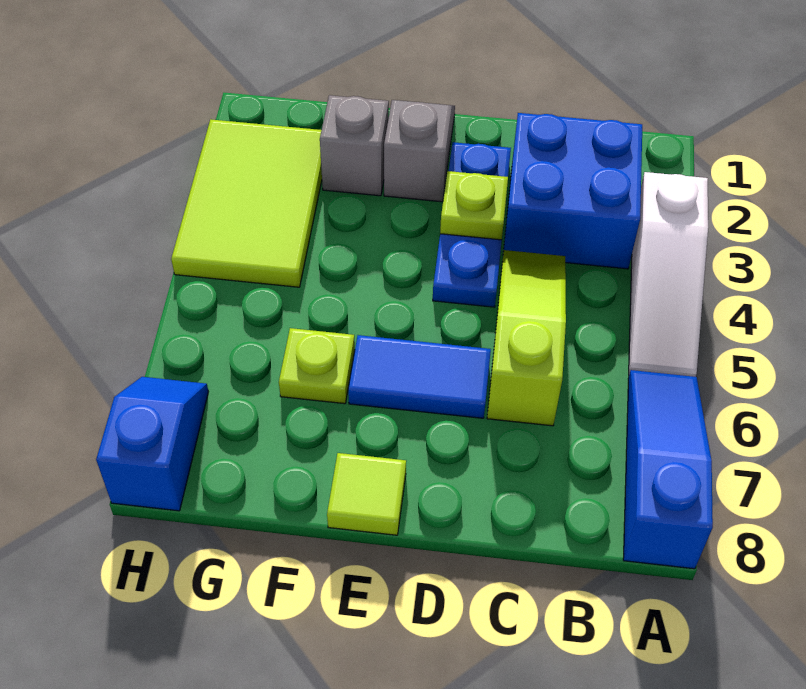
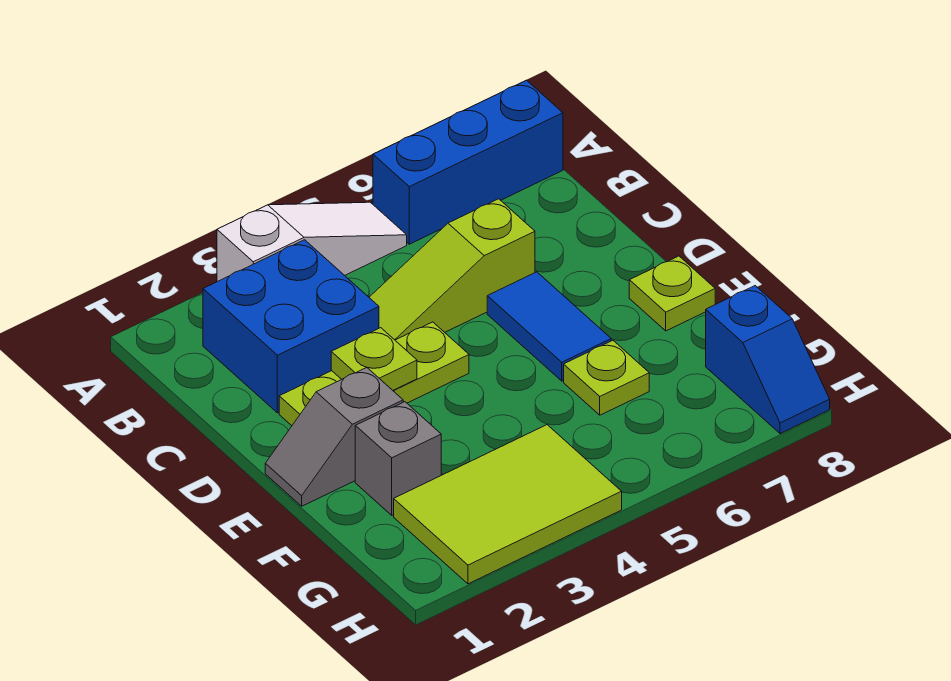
blue slope A6:A8 level 1 top 8 -> blue brick A6:A8 level 1
blue plate D2:D4 level 1 -> lime plate D2:D4 level 1
lime tile E8 level 1 -> lime plate E8 level 1
blue slope H7:H8 level 1 top 8 -> blue slope G8:H8 level 1 top G

